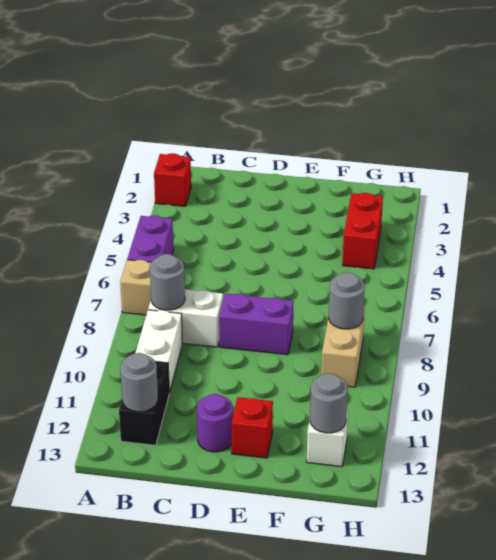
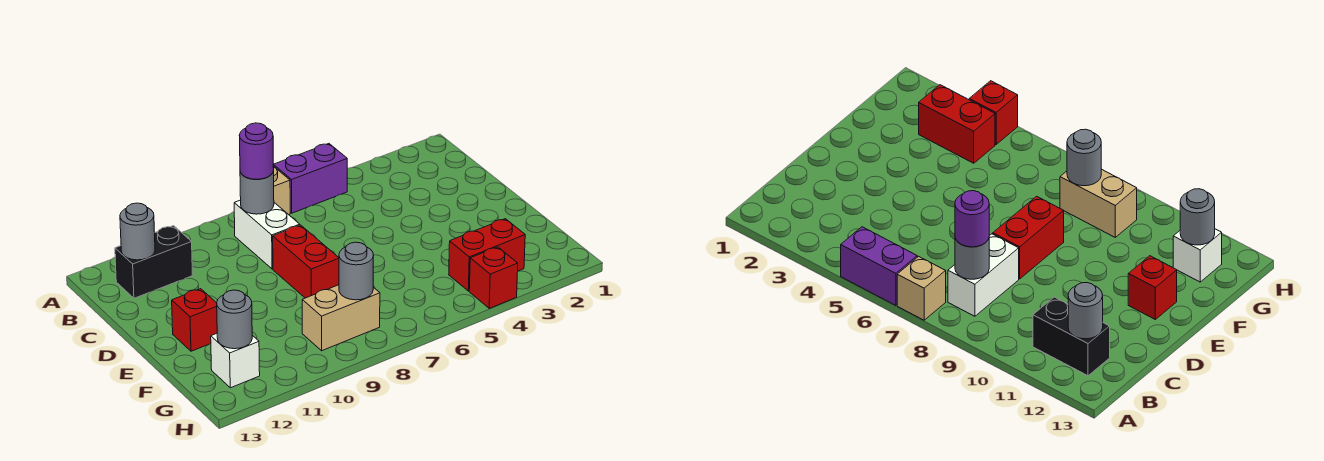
red brick A2 level 1 -> red brick H4 level 1
white brick B9:B10 level 1 -> none
purple brick D8:E8 level 1 -> red brick D8:E8 level 1
purple round brick D12 level 1 -> purple round brick B8 level 3

